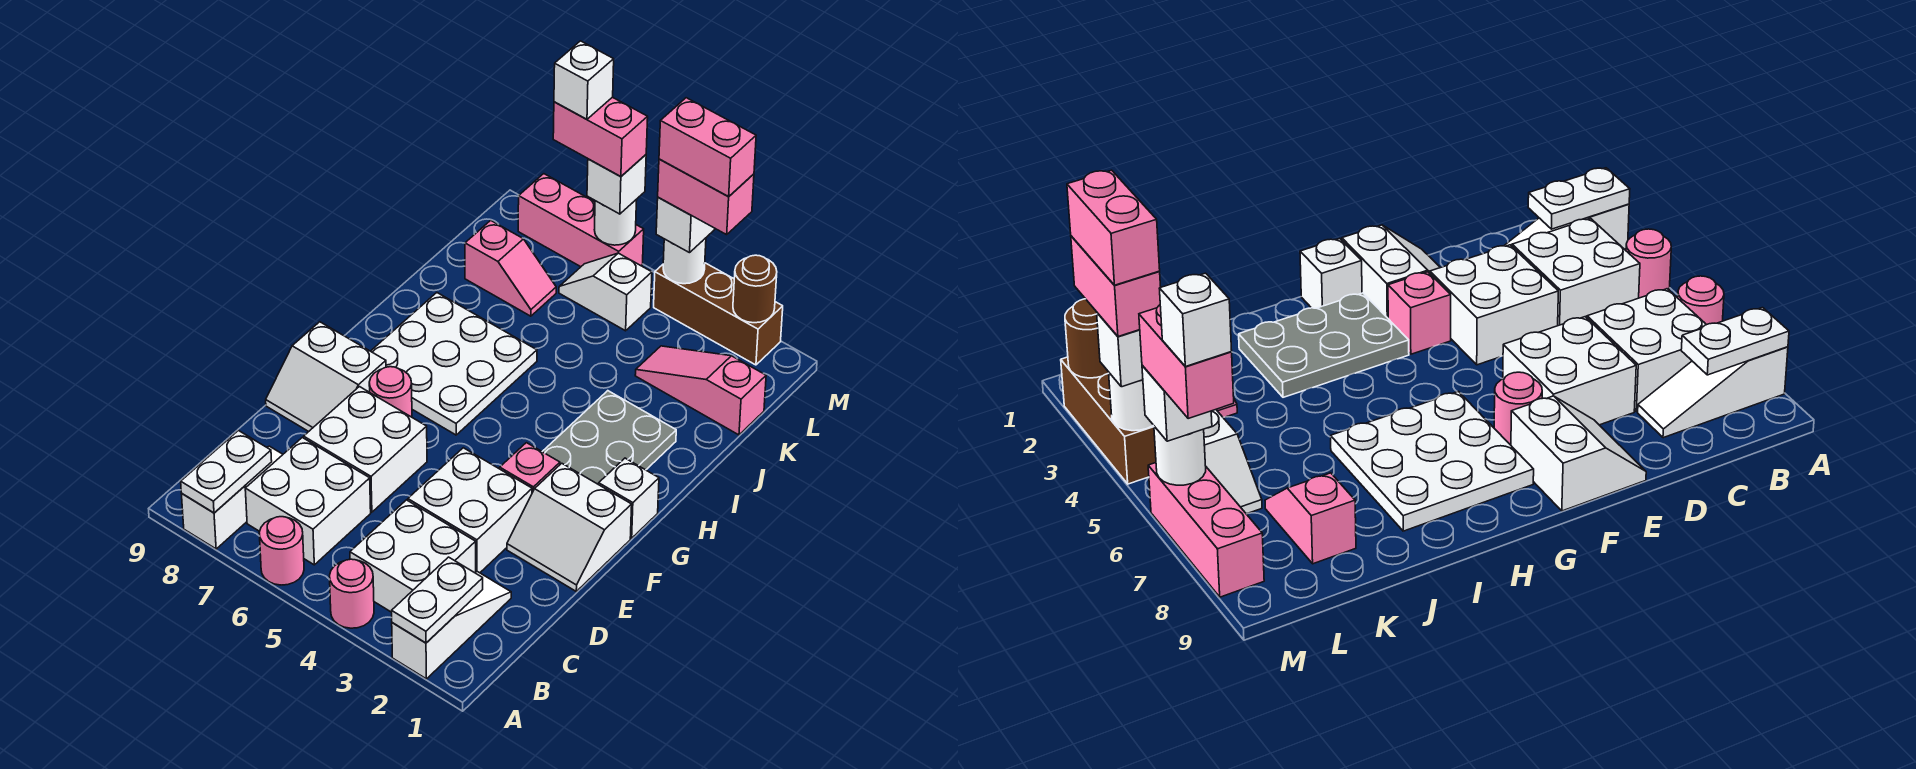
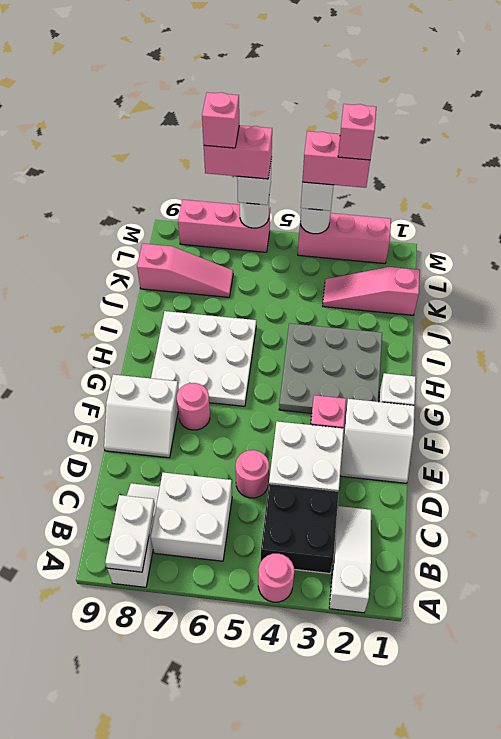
white plate A2:B2 level 2 -> none
pink round brick A6 level 1 -> pink round brick D5 level 1
white brick B3:C4 level 1 -> black brick B3:C4 level 1
white brick D6:E7 level 1 -> none
grey plate G2:I3 level 1 -> grey plate G2:I4 level 1
pink slope K7:K8 level 1 top 8 -> pink slope K7:K9 level 1 top 9
white slope L5:L6 level 1 top 5 -> none
brown brick M2:M4 level 1 -> pink brick M2:M4 level 1
brown round brick M2 level 2 -> none
pink brick M3:M4 level 5 -> pink brick M3 level 5
white brick M7 level 5 -> pink brick M7 level 5

